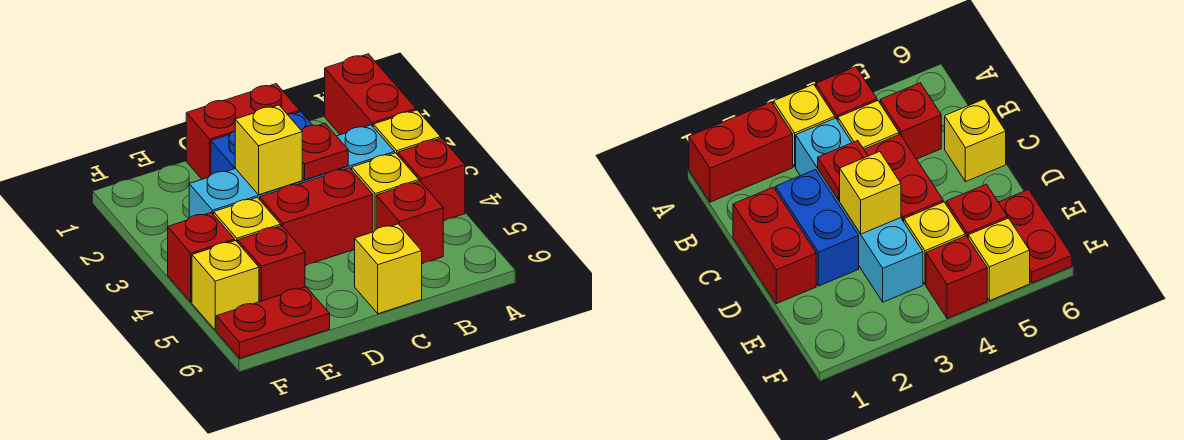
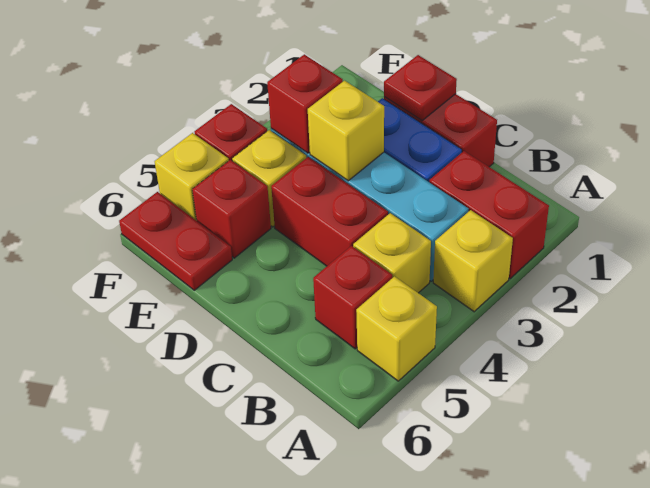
red brick A1:A2 level 1 -> red brick A2:B2 level 1
red brick A4 level 1 -> red brick E3 level 2
red plate C3 level 2 -> red plate D1 level 2
yellow brick C6 level 1 -> yellow brick A5 level 1

